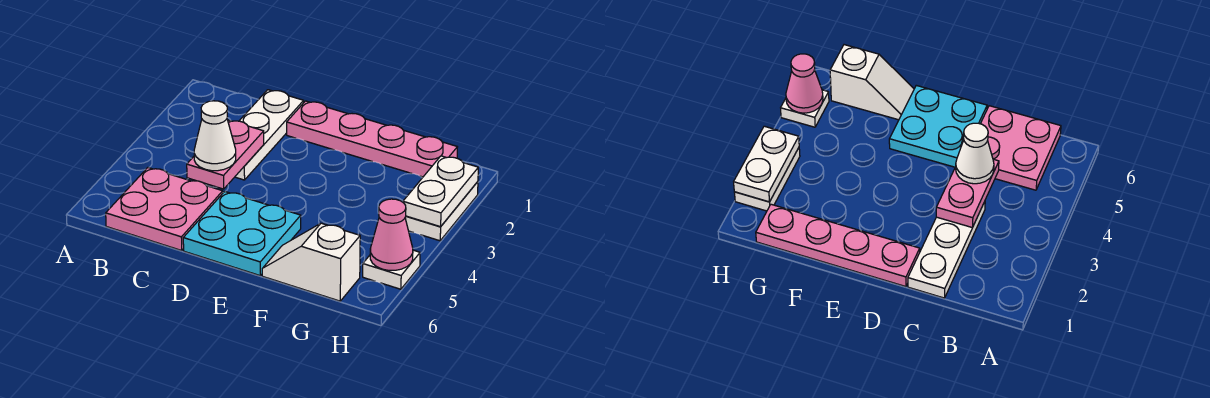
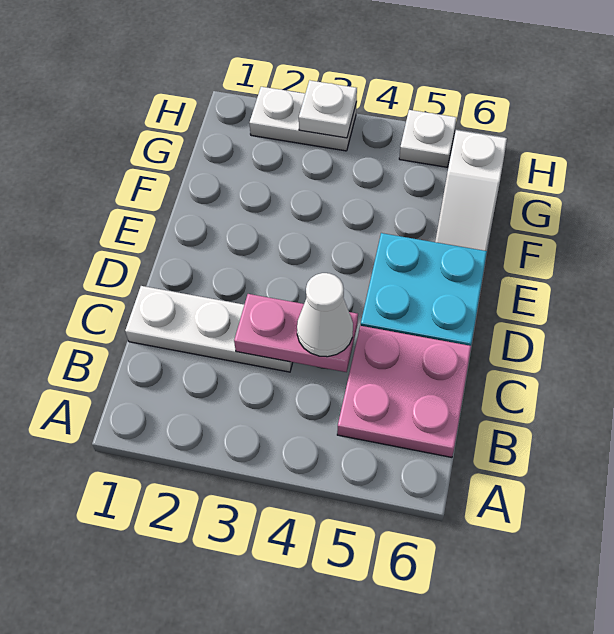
pink plate D1:G1 level 1 -> none
white plate H2:H3 level 2 -> white plate H3 level 2
pink cone H5 level 2 -> none

